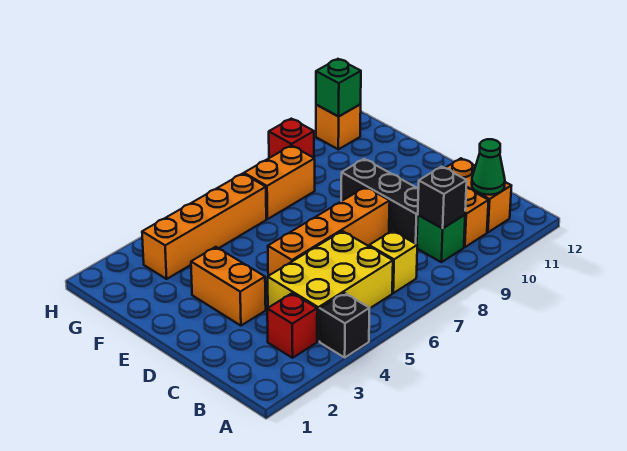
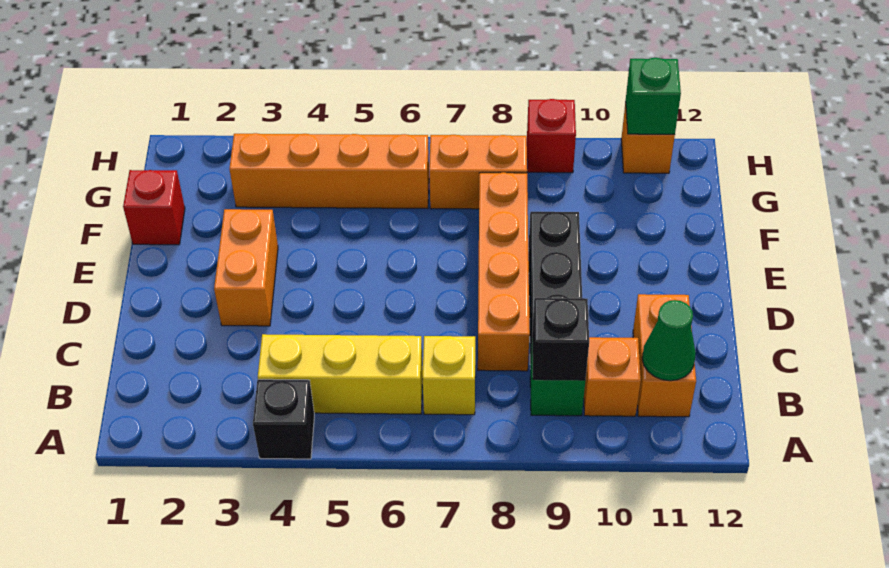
red brick B3 level 1 -> red brick F1 level 1
yellow brick B4:C6 level 1 -> yellow brick B4:B6 level 1
orange brick D5:D8 level 1 -> orange brick C8:F8 level 1

